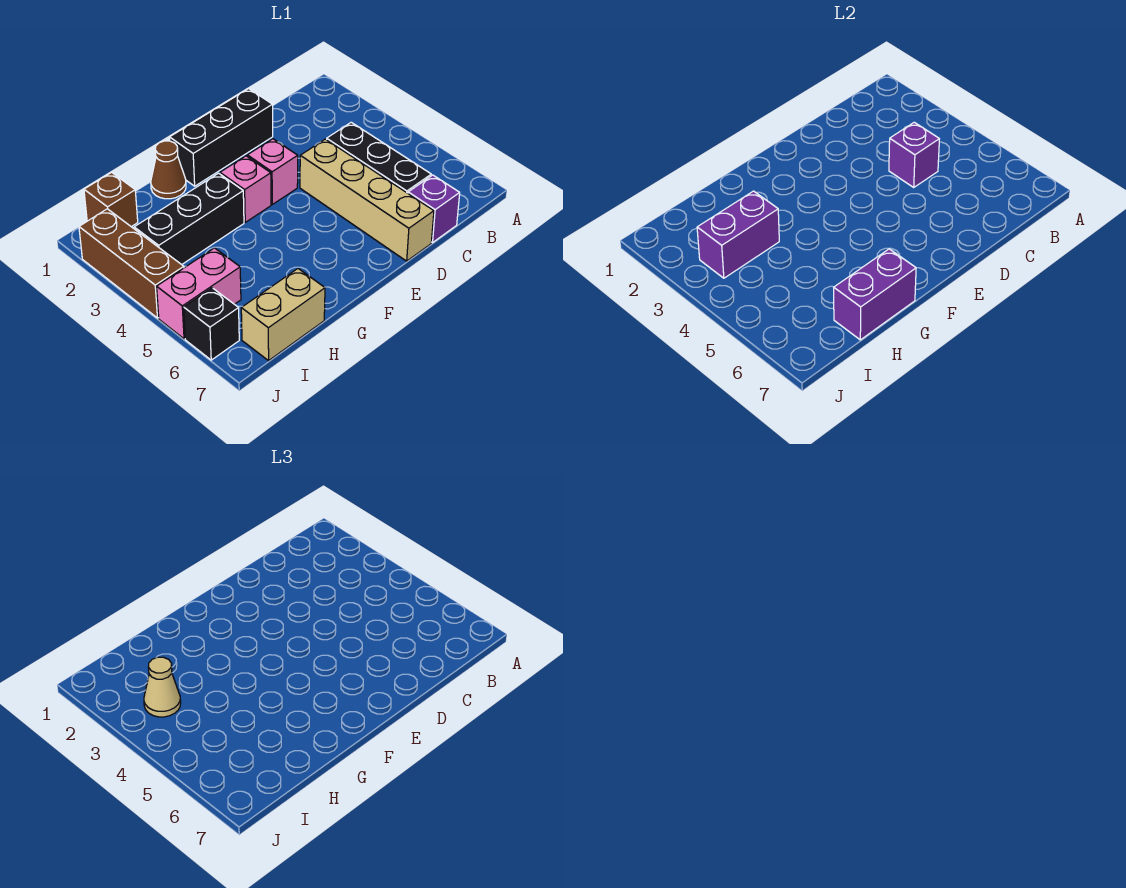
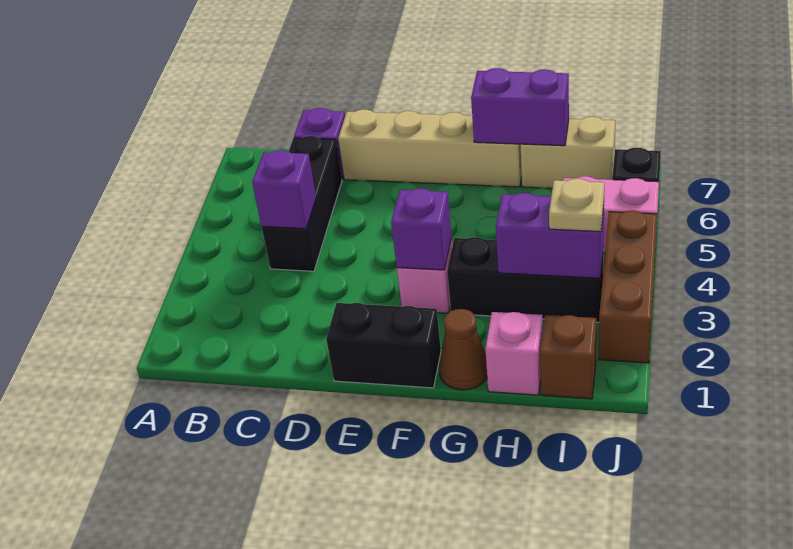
black brick D1:F1 level 1 -> black brick E1:F1 level 1
tan brick D4:D7 level 1 -> tan brick D7:G7 level 1
pink brick E3 level 1 -> pink brick H1 level 1
none -> purple brick F3 level 2
tan cone I3 level 3 -> tan plate I3 level 3

